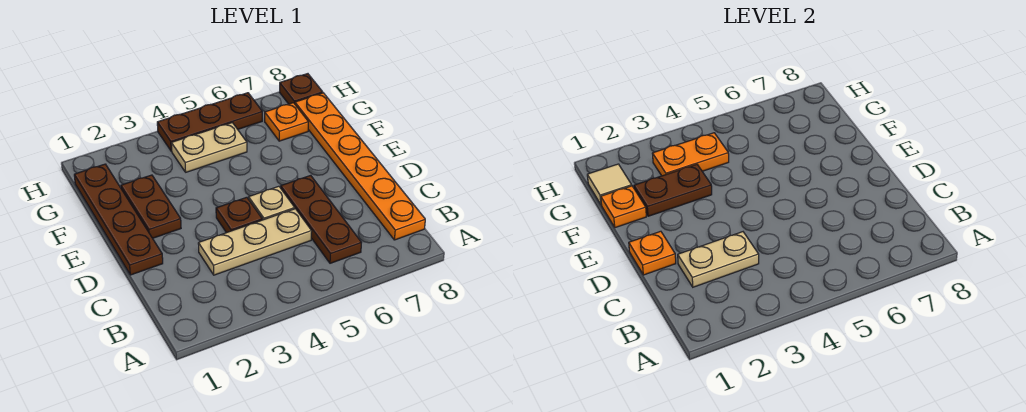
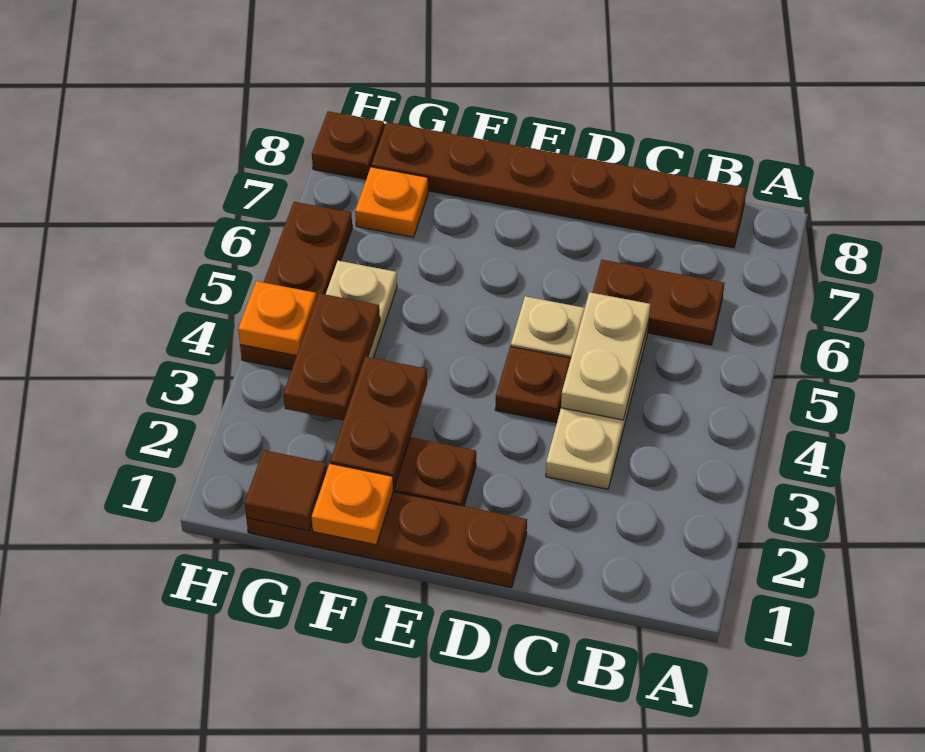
brown plate B6:D6 level 1 -> brown plate B6:C6 level 1
orange plate B8:G8 level 1 -> brown plate B8:G8 level 1
tan plate C2:C3 level 2 -> tan plate C4:C5 level 2
orange plate D1 level 2 -> orange plate H4 level 2
tan tile G1 level 2 -> brown tile G1 level 2
orange plate G3:G4 level 2 -> brown plate G3:G4 level 2

